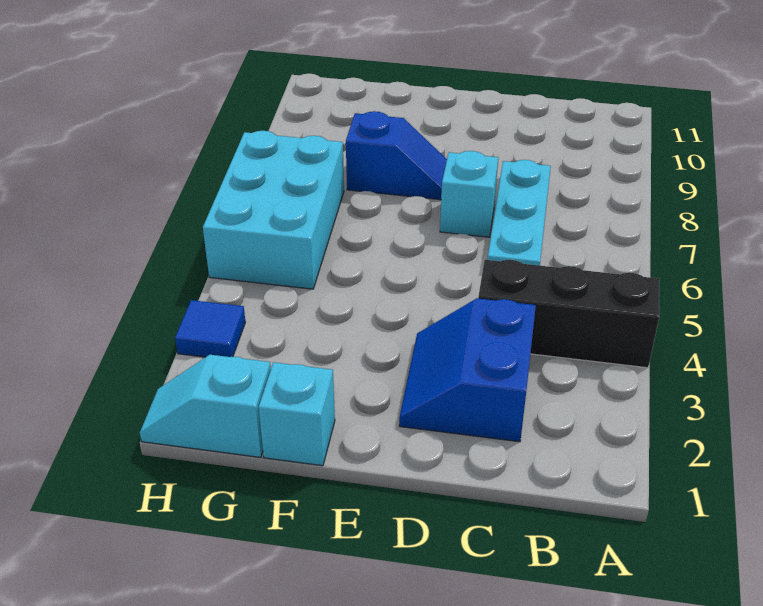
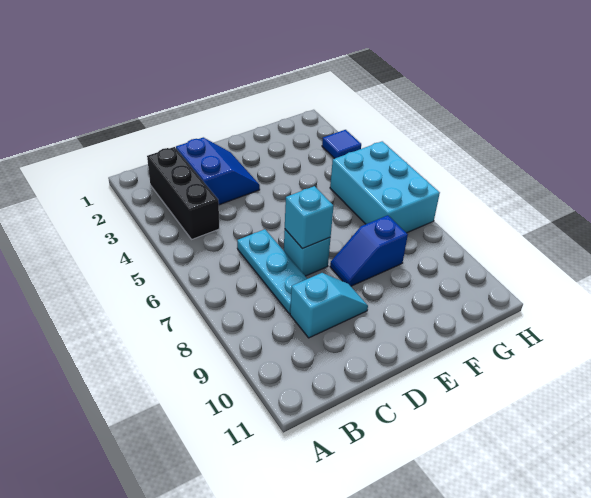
black brick A4:C4 level 1 -> black brick B2:B4 level 1
cyan brick F1 level 1 -> cyan brick D7 level 2
cyan slope G1:H1 level 1 top G -> cyan slope C9:D9 level 1 top C

